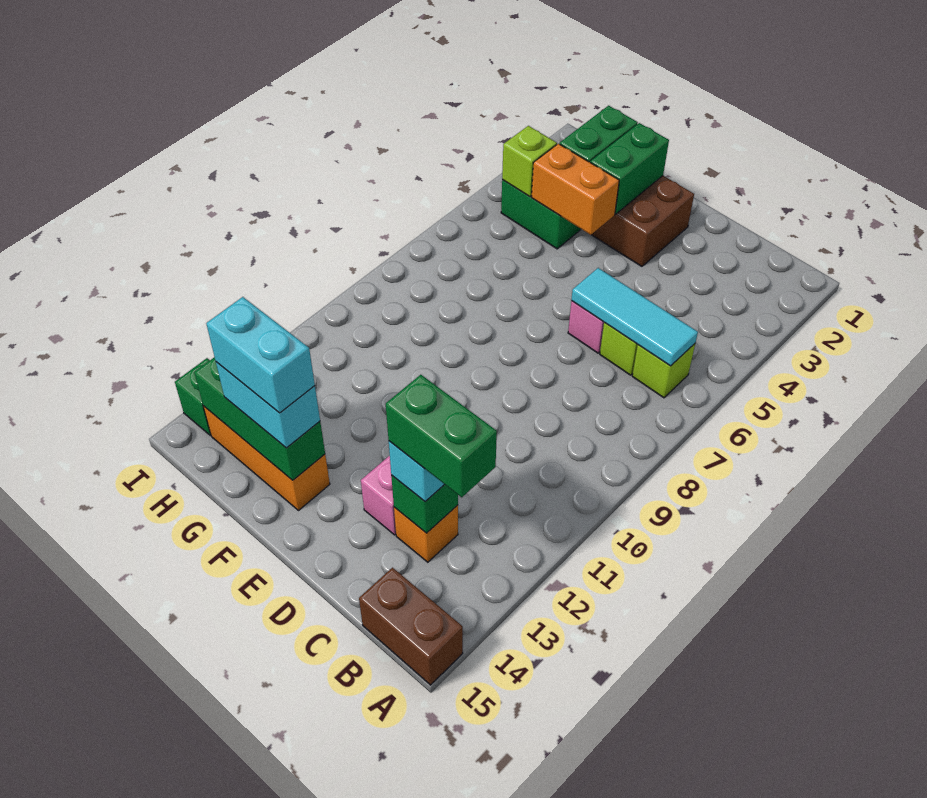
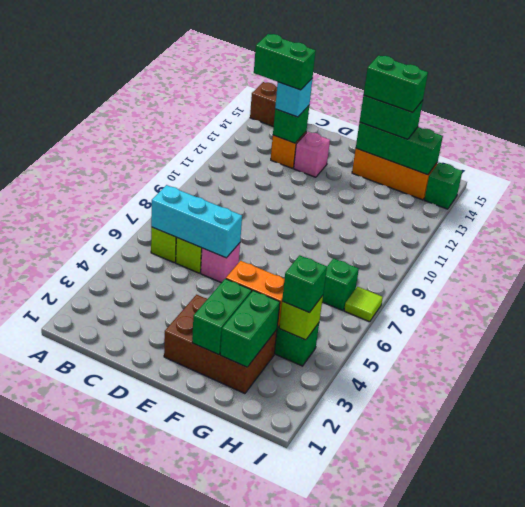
cyan tile B6:D6 level 2 -> cyan brick B6:D6 level 2
cyan brick F14:G14 level 3 -> green brick F14:G14 level 3
cyan brick F14:G14 level 4 -> green brick F14:G14 level 4
none -> green brick H4 level 3
none -> green brick H7 level 1
none -> lime tile I7 level 1

